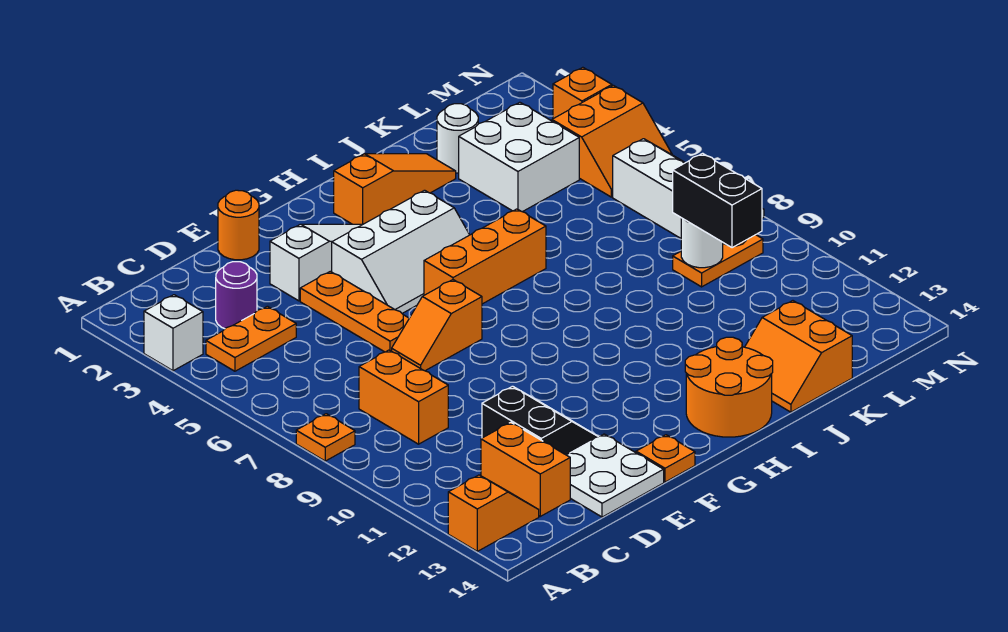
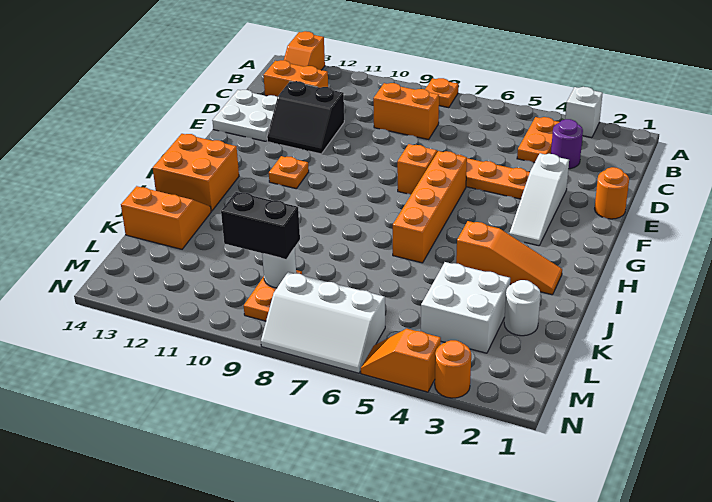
white slope F4:H5 level 1 top 4 -> none
orange plate F14 level 1 -> orange plate G11 level 1
orange brick G6:I6 level 1 -> orange brick F6:I6 level 1
orange slope H2:J2 level 1 top H -> orange slope I2:I4 level 1 top 4
orange round brick H13:I14 level 1 -> orange brick H13:I14 level 1
orange slope M4:N5 level 1 top 4 -> orange slope N4:N5 level 1 top 4
orange brick N3 level 1 -> orange round brick N3 level 1

